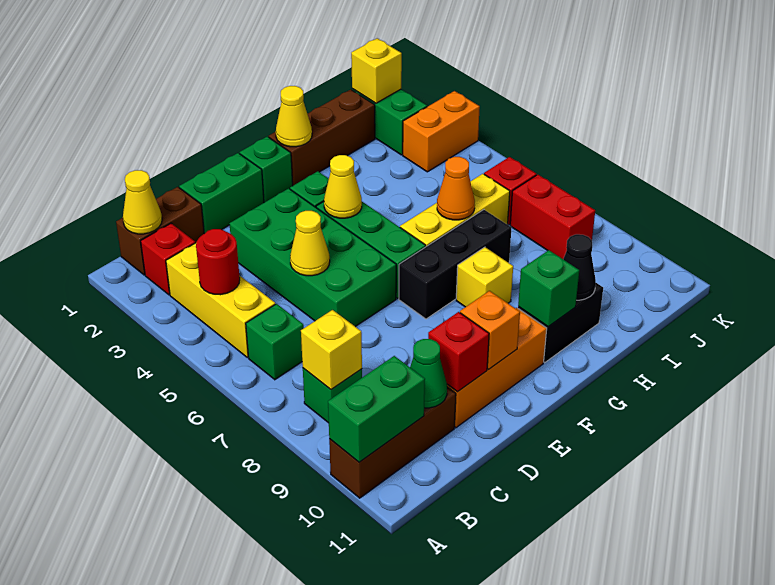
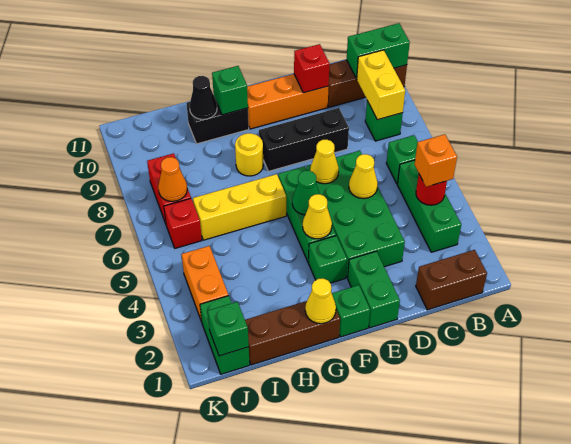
yellow cone B1 level 2 -> yellow cone E6 level 2
red brick B2 level 1 -> none
yellow brick B3:B5 level 1 -> green brick B3:B5 level 1
yellow brick B8 level 2 -> yellow brick B8:B9 level 2
green cone C10 level 2 -> green cone F5 level 2
green brick D1:E1 level 1 -> green brick E1:E2 level 1
orange brick E10 level 2 -> orange brick B4 level 3
black brick F7:H7 level 1 -> black brick D8:F8 level 1
yellow brick G8 level 1 -> yellow round brick G8 level 1
orange cone H6 level 2 -> orange cone J7 level 2
yellow brick J1 level 2 -> green brick J1 level 2
orange brick J3:K3 level 1 -> orange brick J3:J4 level 1

